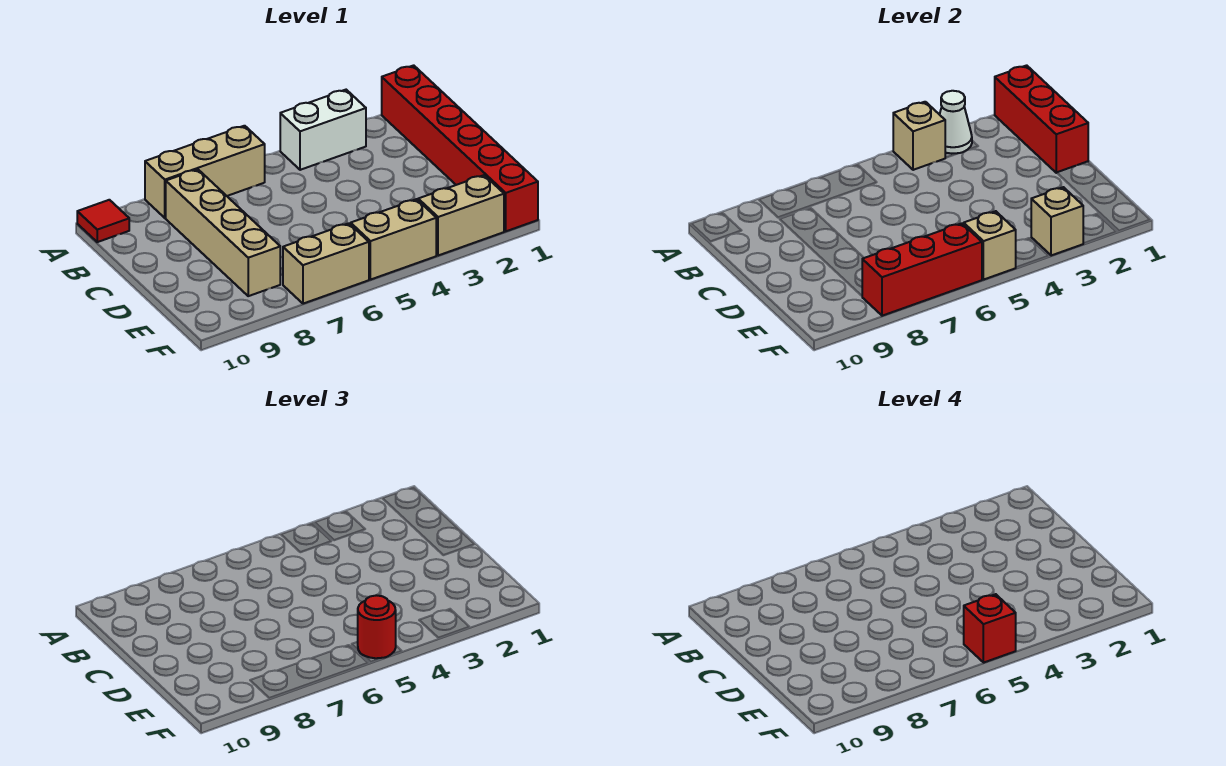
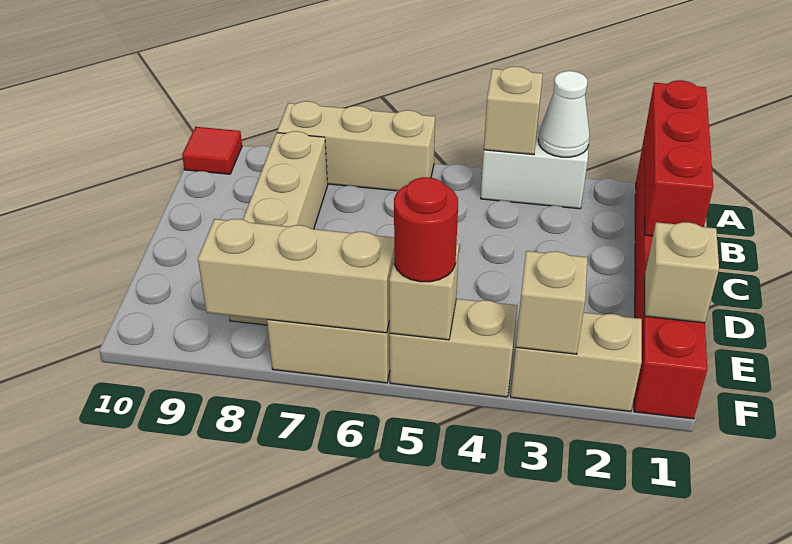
none -> tan brick E1 level 2
red brick F5 level 4 -> none
red brick F6:F8 level 2 -> tan brick F6:F8 level 2

